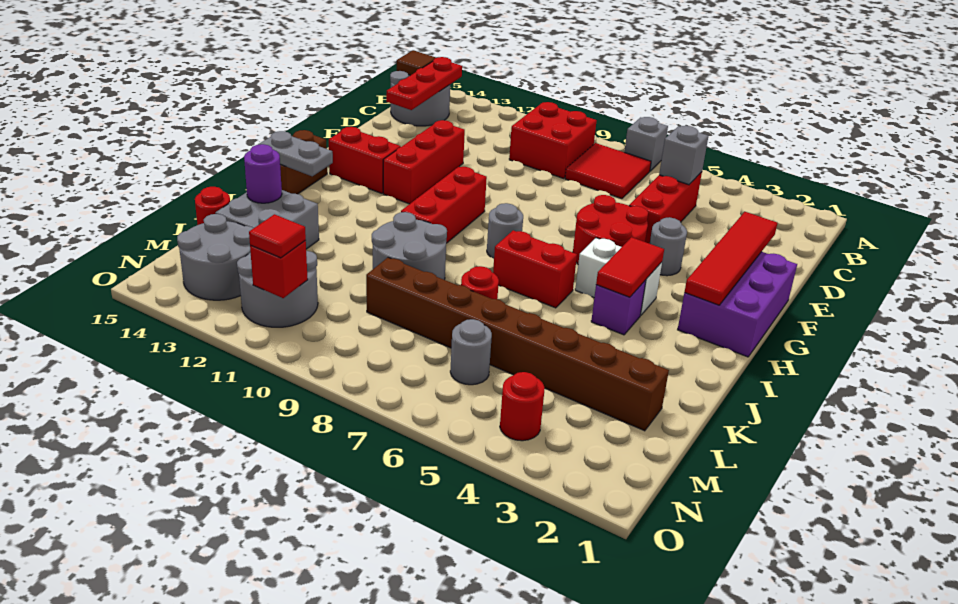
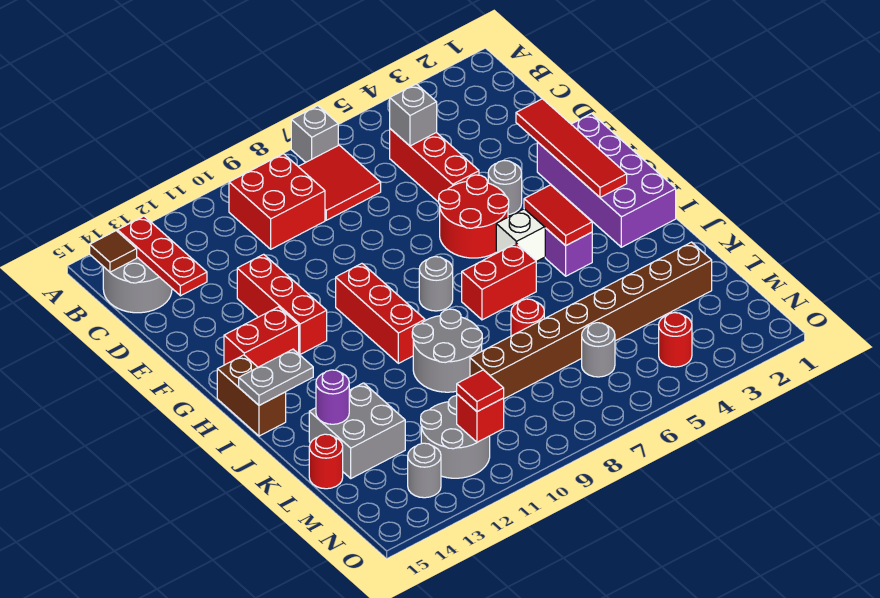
purple brick F1:H2 level 1 -> purple brick F1:I2 level 1
grey round brick M13:N14 level 1 -> grey round brick N13 level 1

